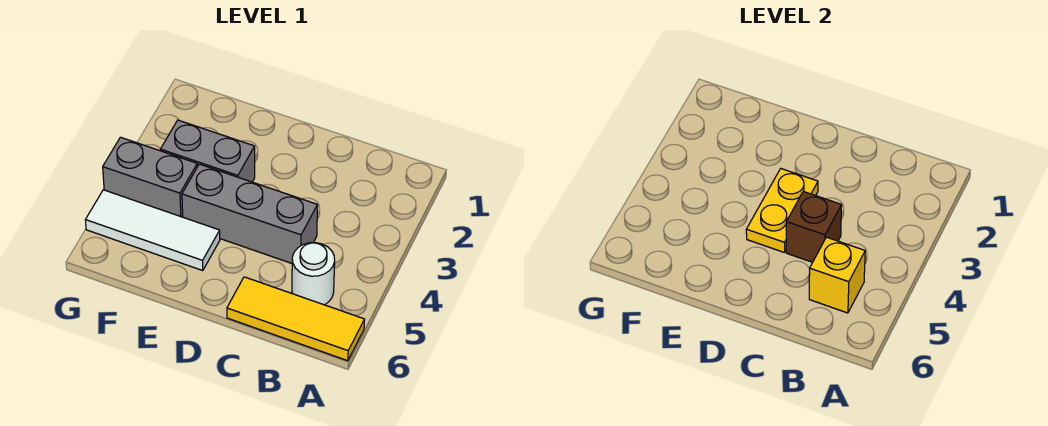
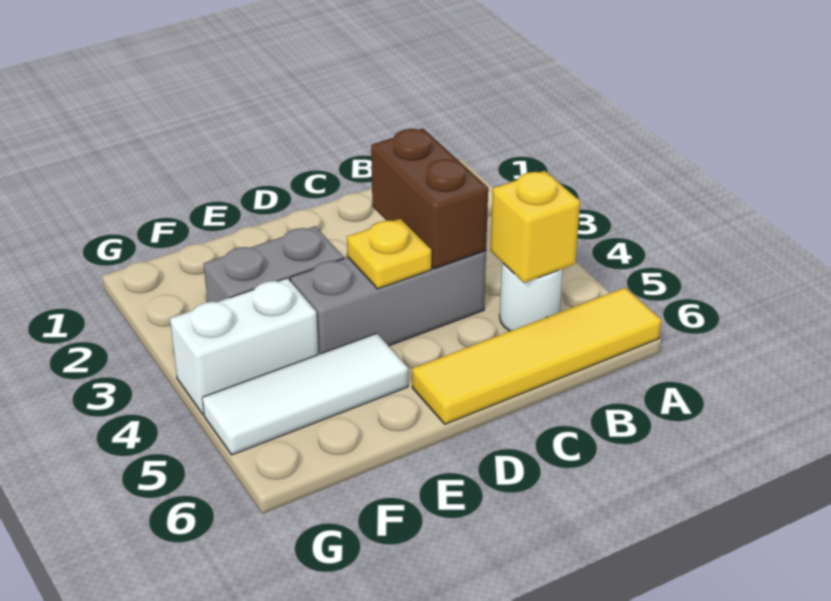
yellow tile A6:C6 level 1 -> yellow tile A6:D6 level 1
brown brick C4 level 2 -> brown brick C3:C4 level 2
yellow plate D3:D4 level 2 -> yellow plate D4 level 2
grey brick F4:G4 level 1 -> white brick F4:G4 level 1

